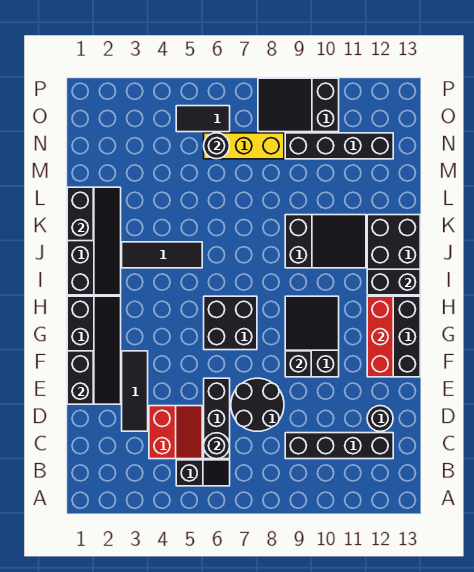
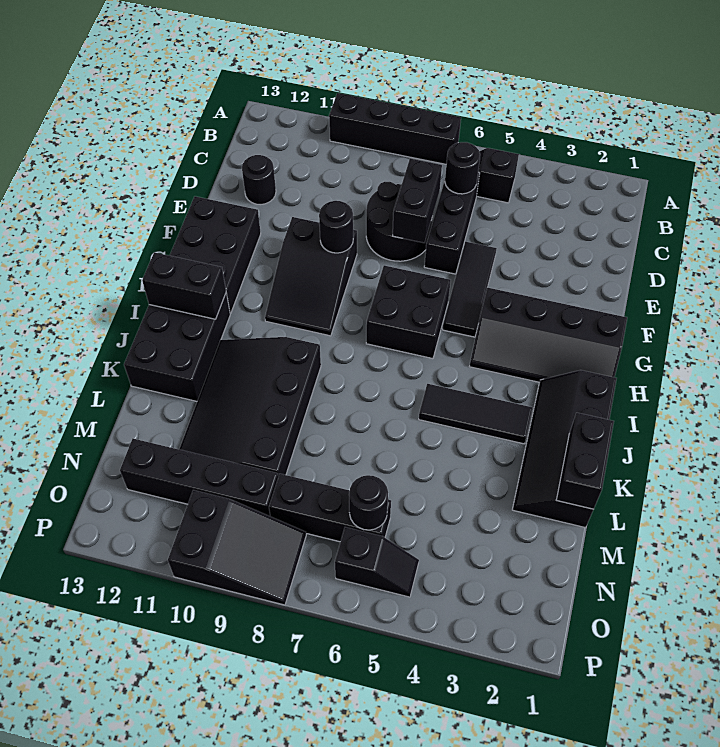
red slope C4:D5 level 1 top 4 -> none
black brick C9:C12 level 1 -> black brick A7:A10 level 1
black tile D3:F3 level 1 -> black tile E5:G5 level 1
black slope E1:H2 level 1 top 1 -> black slope G1:H4 level 1 top G
black brick E1:F1 level 2 -> black brick D7:E7 level 2
black brick F9 level 2 -> black round brick F9 level 2
red brick F12:H12 level 2 -> none
black slope J9:K11 level 1 top 9 -> black slope J9:M11 level 1 top 9
yellow brick N6:N8 level 1 -> black brick N6:N8 level 1
black tile O5:O6 level 1 -> black slope O5:O6 level 1 top 6

